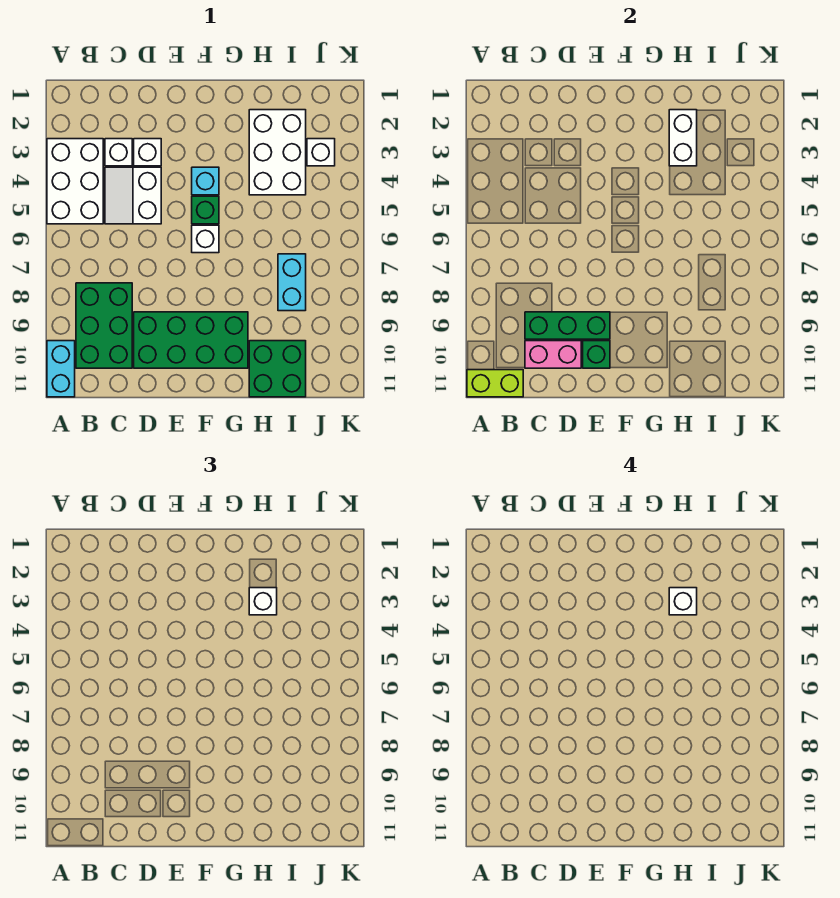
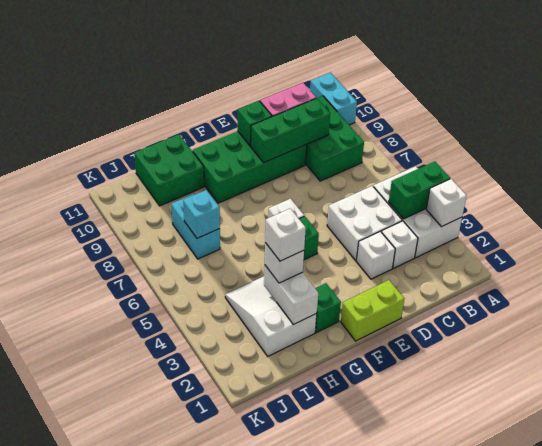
none -> green brick A4:B4 level 2
lime brick A11:B11 level 2 -> lime brick E1:F1 level 1
white slope C4:D5 level 1 top D -> white brick C4:D5 level 1
cyan brick F4 level 1 -> cyan brick I7 level 2
none -> green brick G2 level 1
white brick H2:I4 level 1 -> white slope H2:I4 level 1 top 2
white brick J3 level 1 -> white brick A3 level 2

